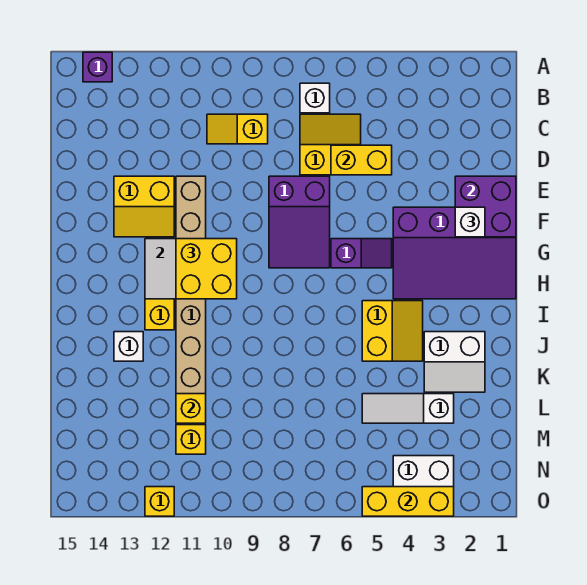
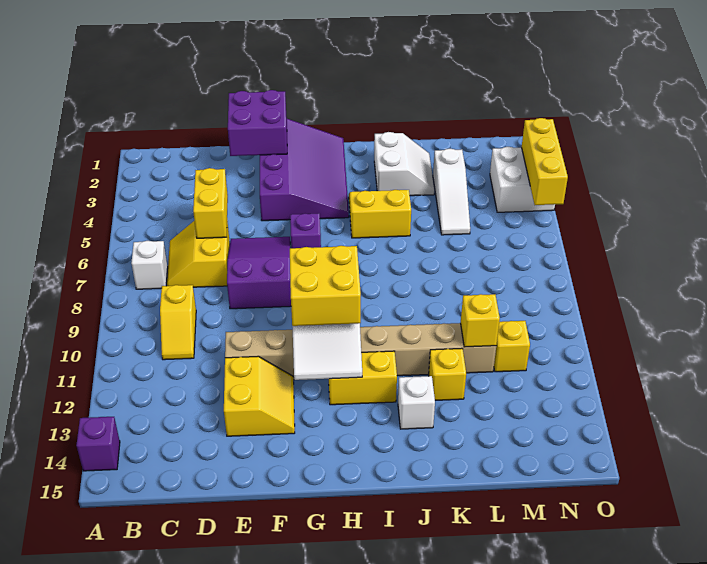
purple slope E7:G8 level 1 top E -> purple slope E6:F8 level 1 top 8
white brick F2 level 3 -> none
yellow brick O12 level 1 -> yellow brick K12 level 1

